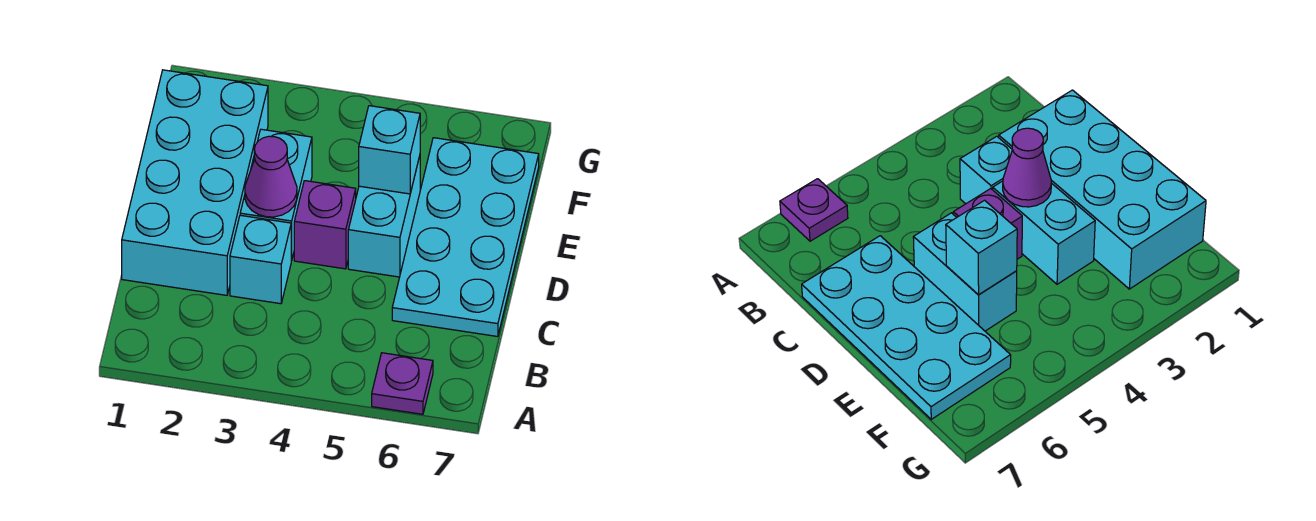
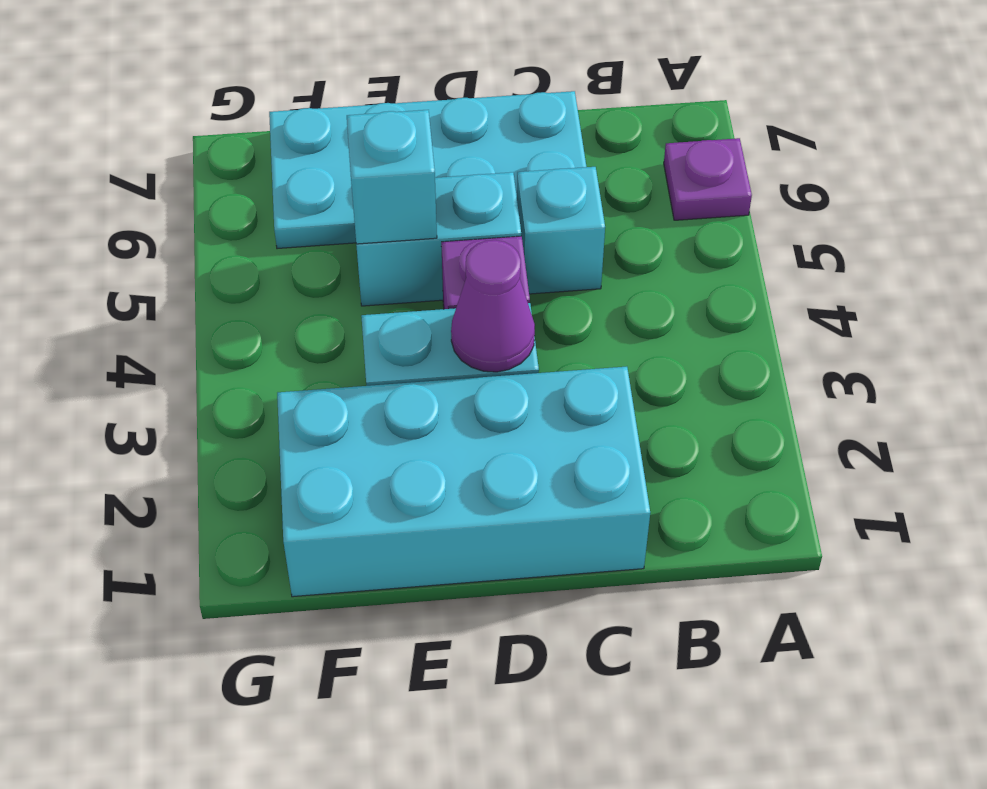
cyan brick C3 level 1 -> cyan brick C5 level 1

